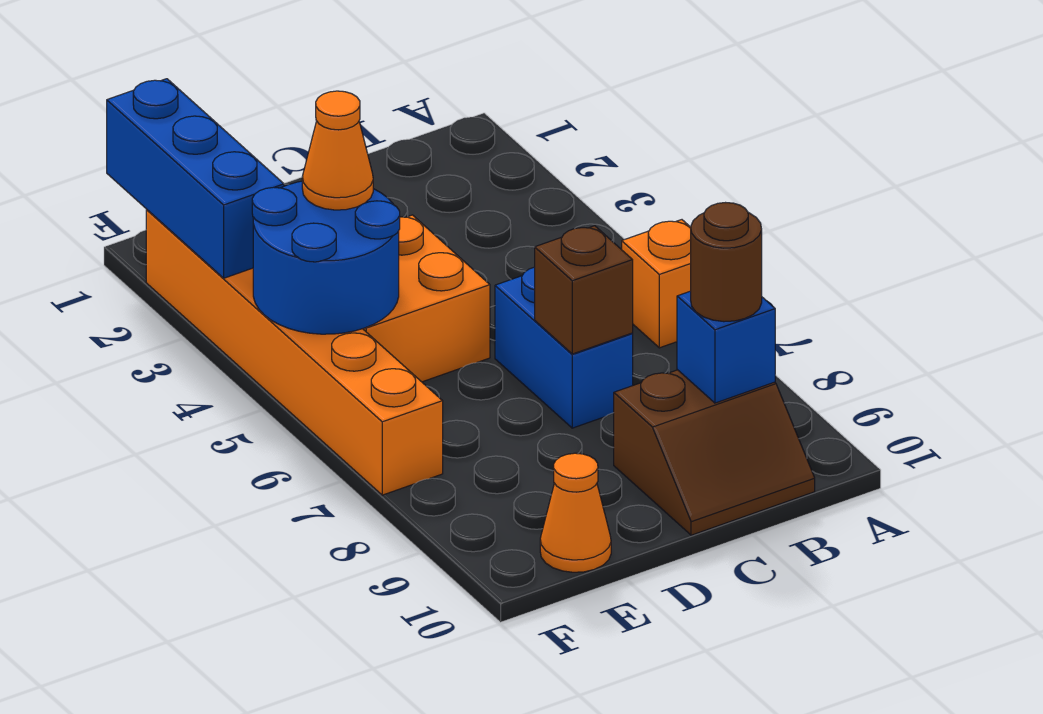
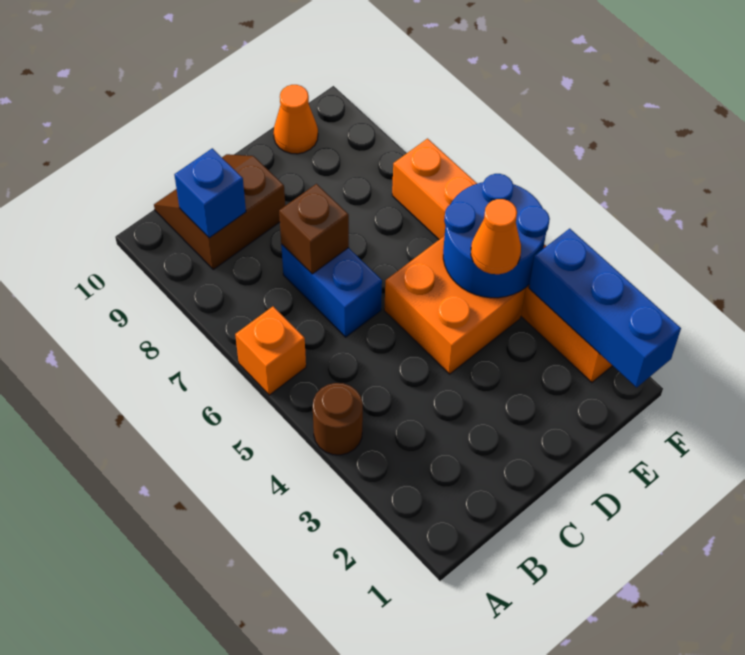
brown round brick B9 level 3 -> brown round brick A4 level 1

